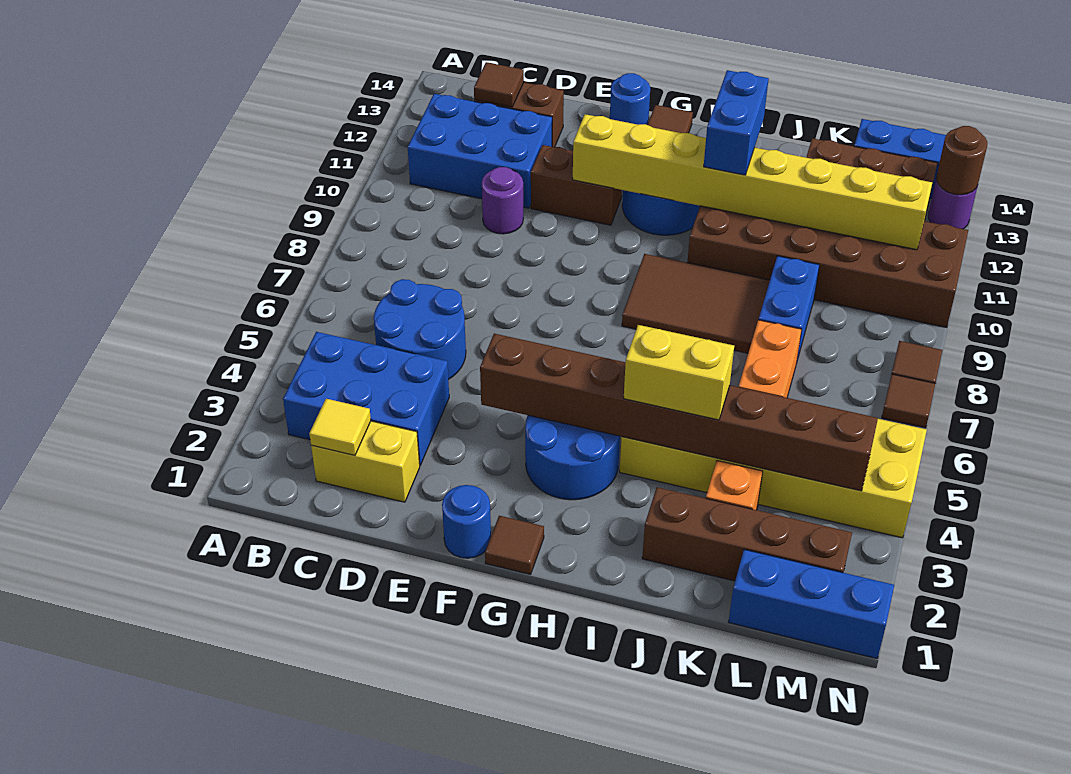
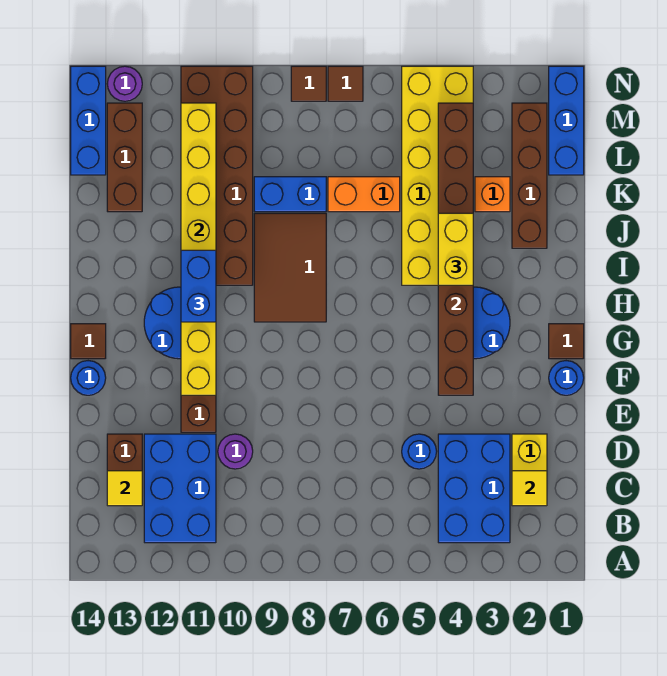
blue round brick C5:D6 level 1 -> blue round brick D5 level 1
brown tile C13 level 2 -> yellow tile C13 level 2
blue brick I11:I12 level 3 -> blue brick H11:I11 level 3
brown round brick N13 level 2 -> none

